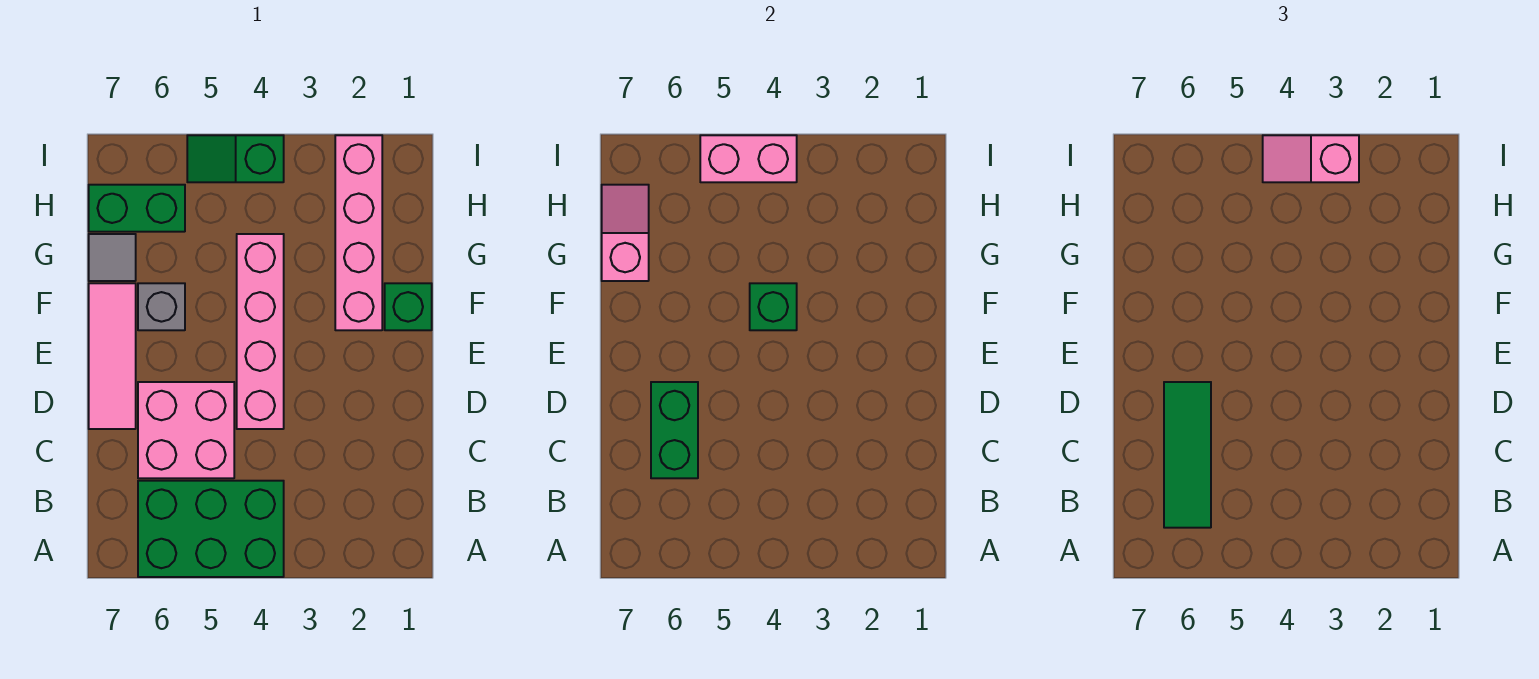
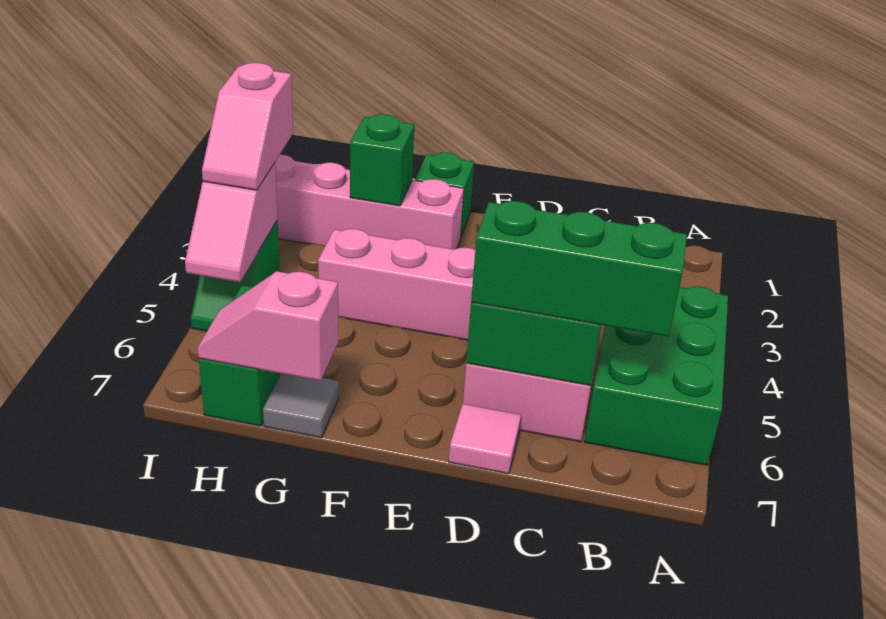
green tile B6:D6 level 3 -> green brick B6:D6 level 3
pink tile D7:F7 level 1 -> pink tile D7 level 1
green brick F4 level 2 -> green brick G2 level 2
grey brick F6 level 1 -> none
pink brick I4:I5 level 2 -> pink slope I4:I5 level 2 top 4

